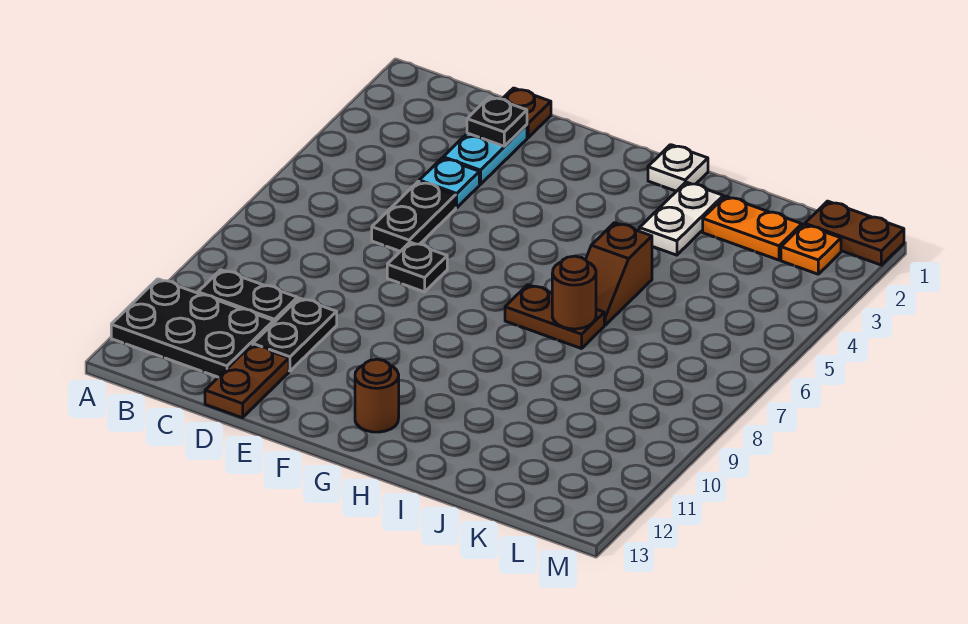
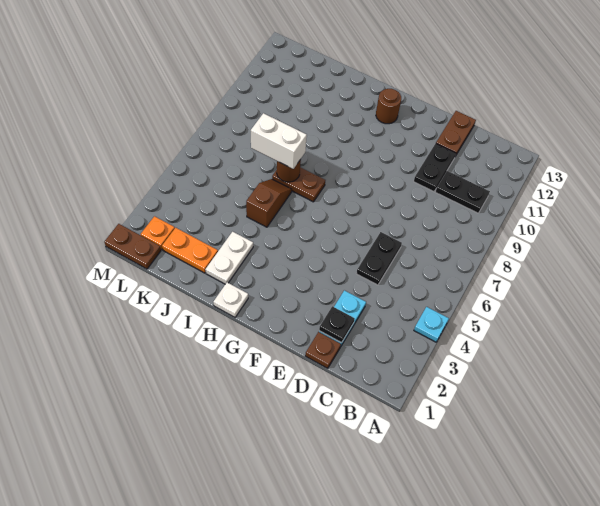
black plate A11:C12 level 1 -> none
cyan plate D4 level 1 -> cyan plate A4 level 1
black plate E7 level 1 -> none
none -> white brick I7:J7 level 3

